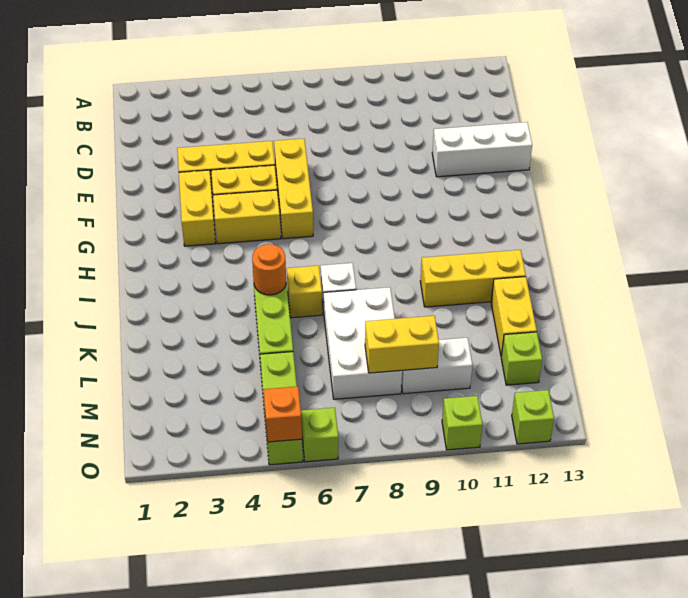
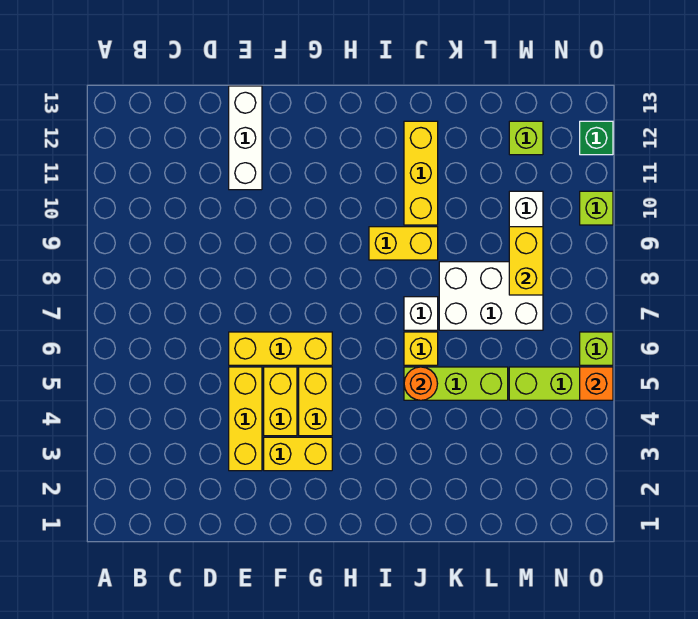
yellow brick K12:L12 level 1 -> yellow brick I9:J9 level 1
lime brick O12 level 1 -> green brick O12 level 1

